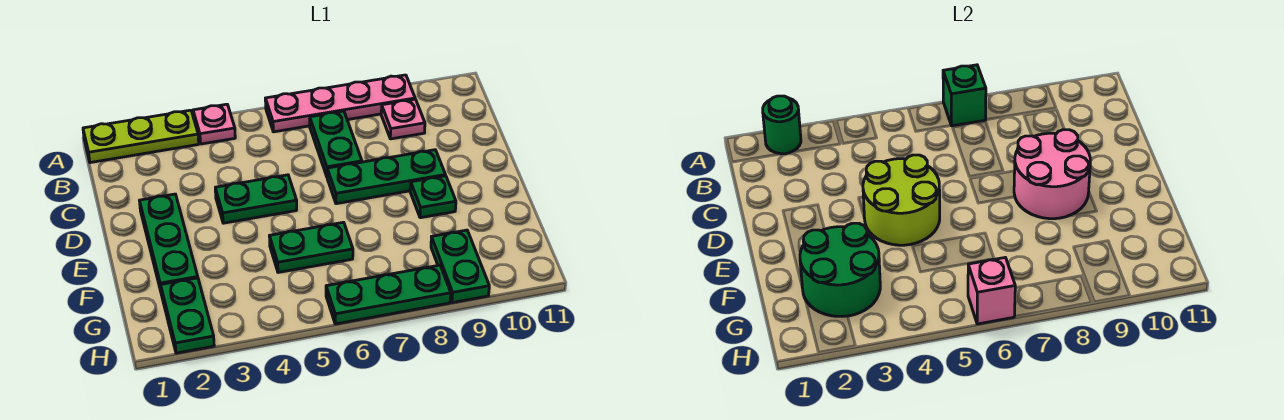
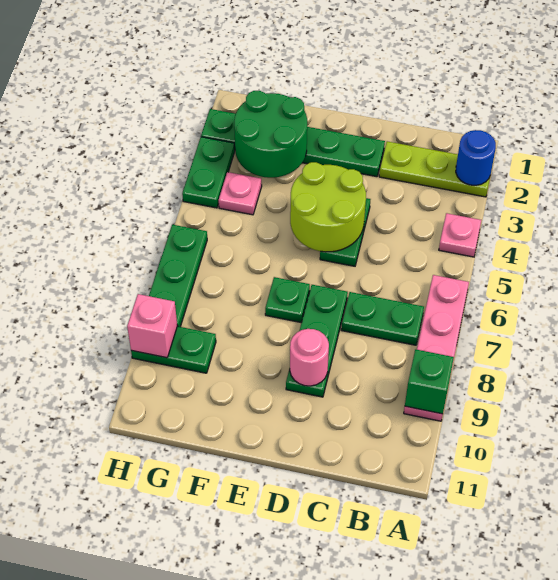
lime plate A1:A3 level 1 -> lime plate A2:C2 level 1
green round brick A2 level 2 -> blue round brick A2 level 2
green brick A7 level 2 -> green brick A9 level 2
pink plate B9 level 1 -> pink plate G4 level 1
pink round brick D8:E9 level 2 -> pink round brick D9 level 2
green plate E9 level 1 -> green plate E7 level 1
green plate F5:F6 level 1 -> green plate H3:H4 level 1
pink brick H6 level 2 -> pink brick H9 level 2

